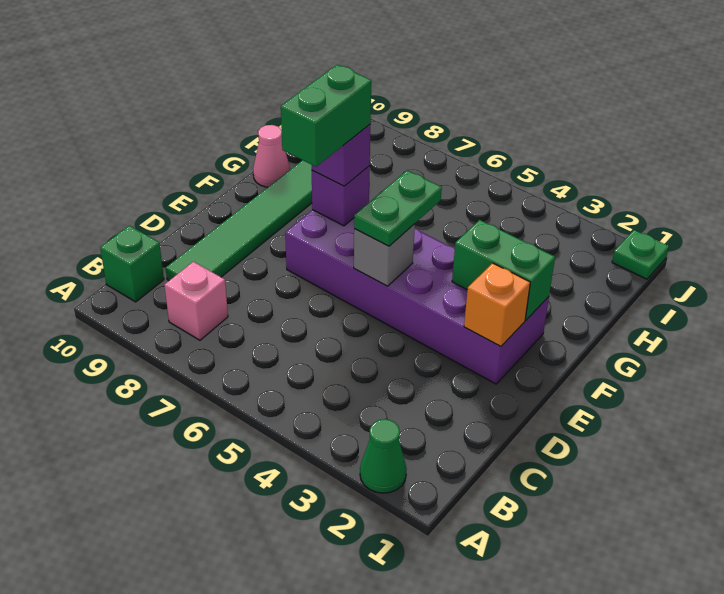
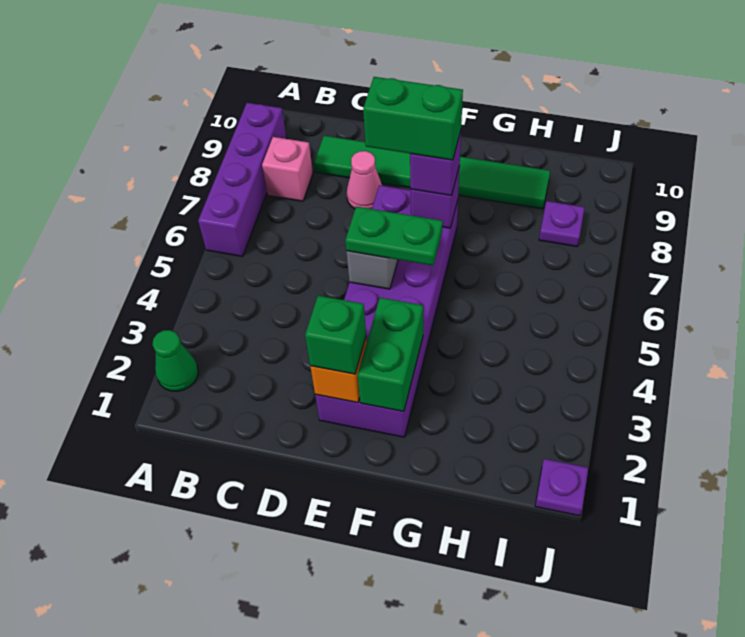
none -> purple brick A6:A9 level 1
green brick B10 level 1 -> green brick E2 level 3
pink cone G10 level 1 -> pink cone D8 level 1
none -> purple plate I8 level 1
green plate J1 level 1 -> purple plate J1 level 1

